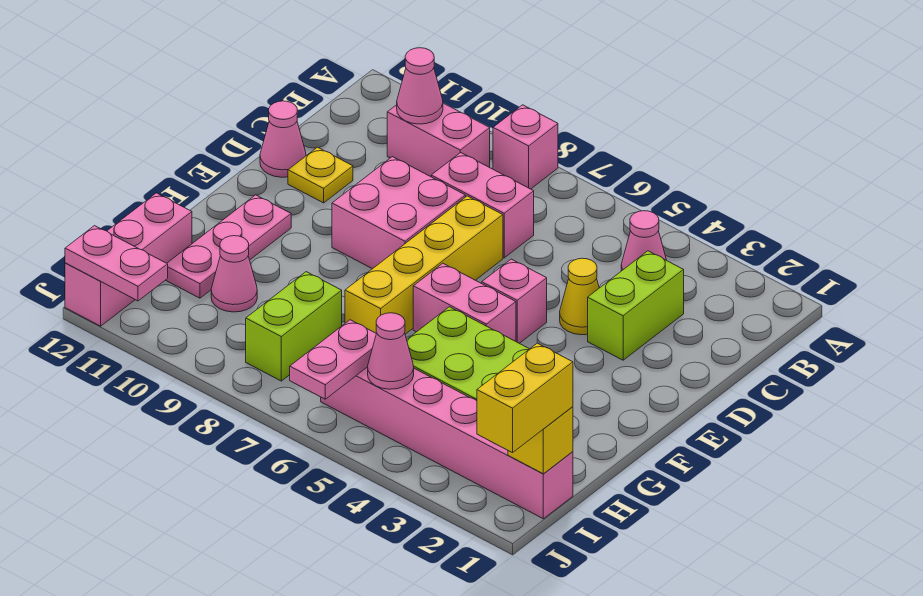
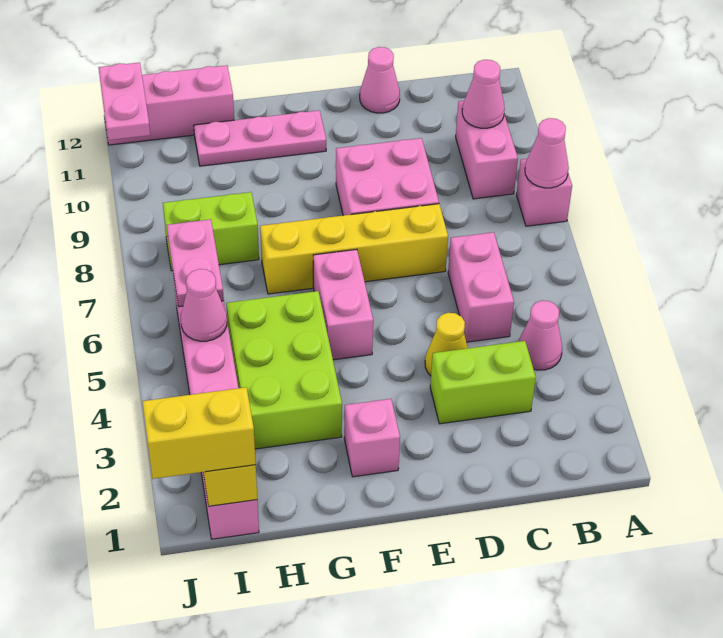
pink brick C7:C8 level 1 -> pink brick C5:C6 level 1
yellow plate D11 level 1 -> none
pink brick E5 level 1 -> pink brick F2 level 1
pink cone H10 level 1 -> pink cone A8 level 2
pink plate I6:J6 level 2 -> pink plate I6:I7 level 2

